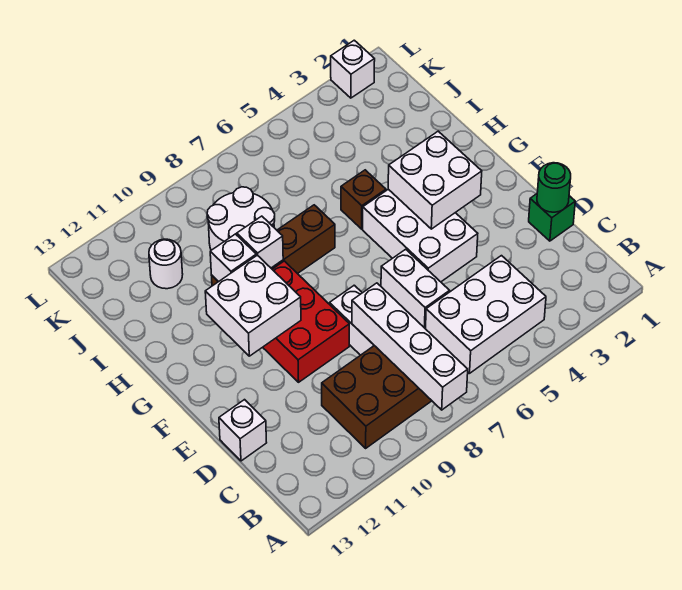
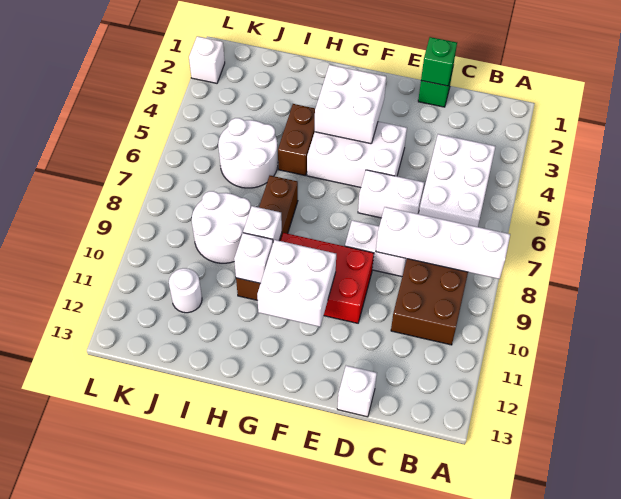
green round brick D1 level 2 -> green brick D1 level 2
brown brick H5 level 1 -> brown brick H4:H5 level 1
none -> white round brick I5:J6 level 1

